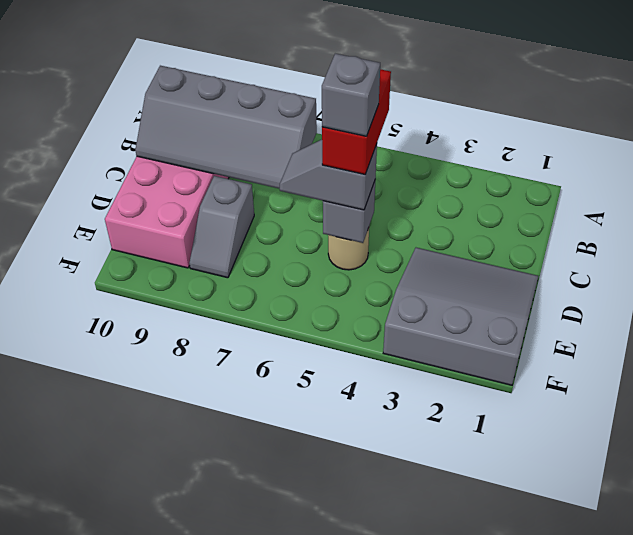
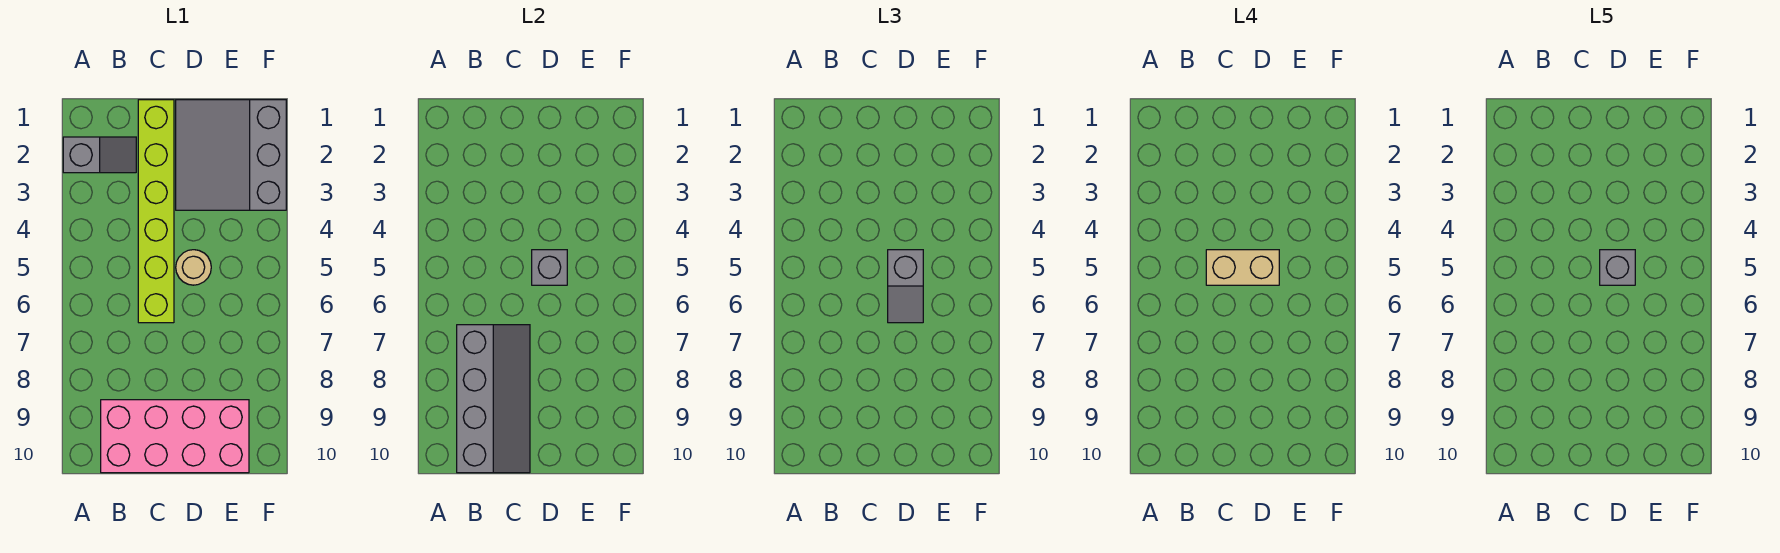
none -> lime brick C1:C6 level 1
red brick C5:D5 level 4 -> tan brick C5:D5 level 4
grey slope D8:E8 level 1 top D -> grey slope A2:B2 level 1 top A

